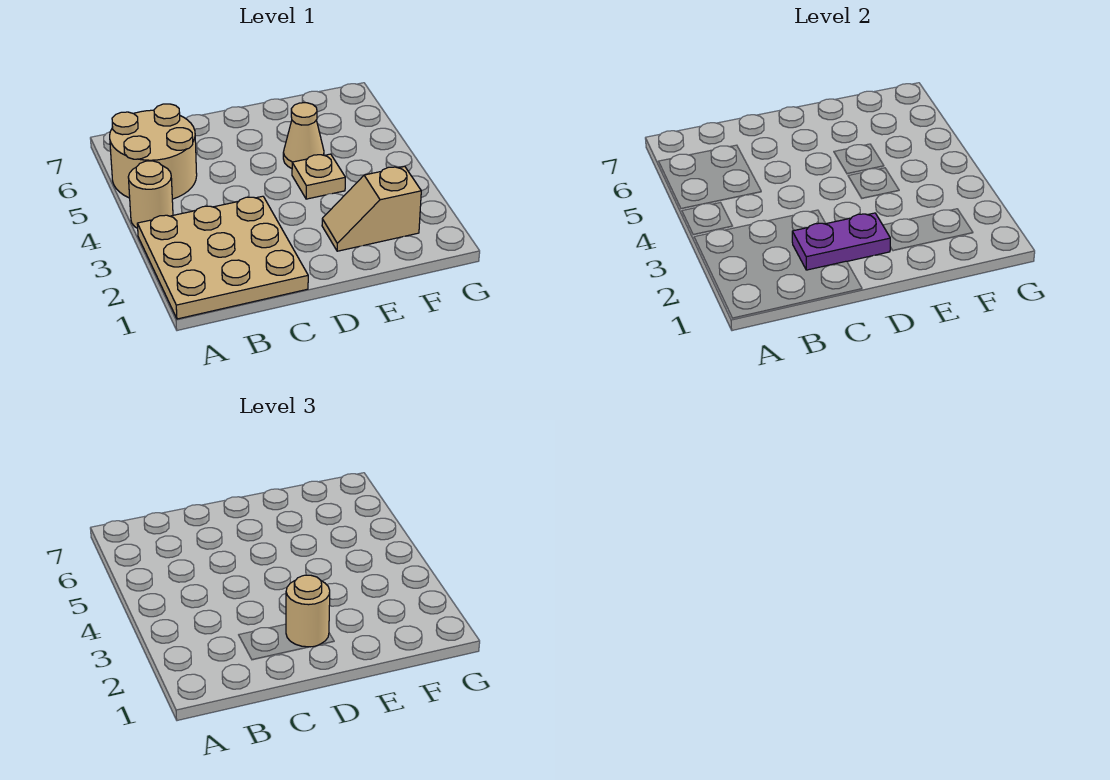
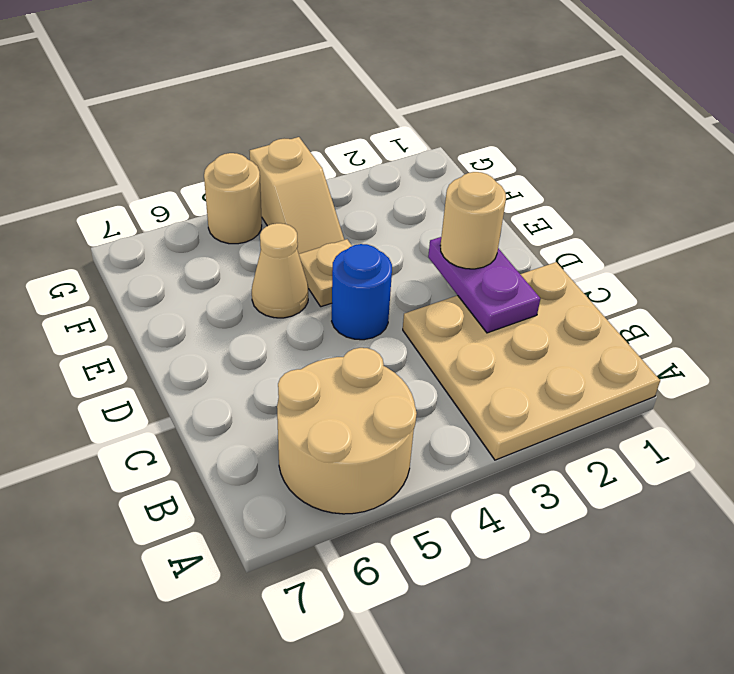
tan round brick A4 level 1 -> tan round brick G5 level 1
none -> blue round brick D4 level 1
tan slope E2:F2 level 1 top F -> tan slope F4:G4 level 1 top G

